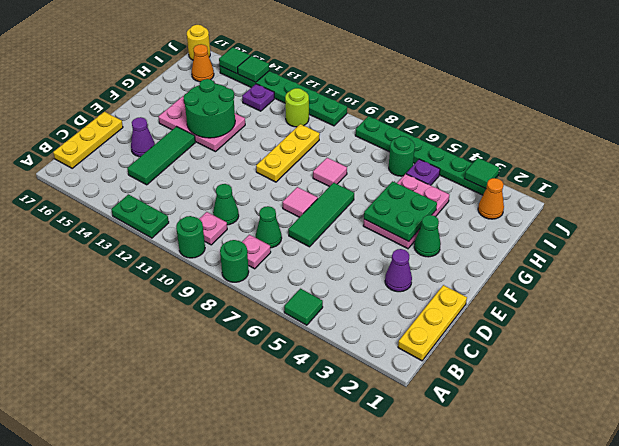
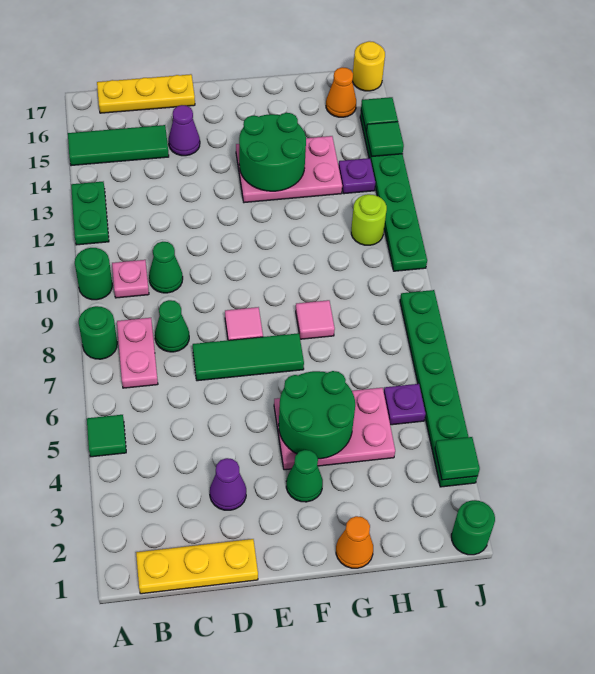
pink plate B8 level 1 -> pink plate B7:B8 level 1
green tile C14:E14 level 1 -> green tile A15:C15 level 1
green plate F4:G5 level 2 -> green round brick F4:G5 level 2
yellow plate F10:H10 level 1 -> none
pink plate F13:G15 level 1 -> pink plate F13:H14 level 1
orange cone I2 level 1 -> orange cone G1 level 1
green round brick I6 level 1 -> green round brick J1 level 1

